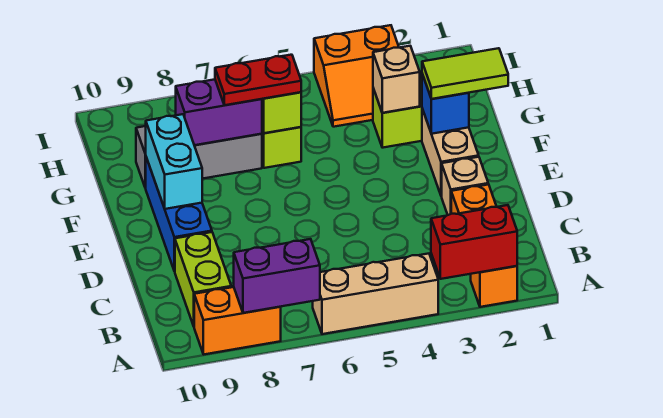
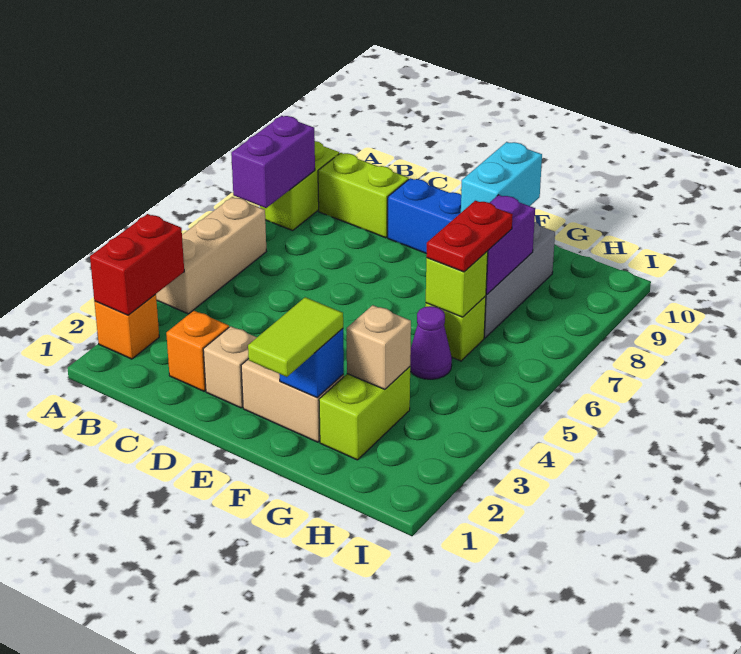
orange brick A8:A9 level 1 -> lime brick A8:A9 level 1
cyan brick E9:F9 level 2 -> cyan brick F9:F10 level 2
none -> purple cone G5 level 1
orange slope H3:I4 level 1 top I -> none

